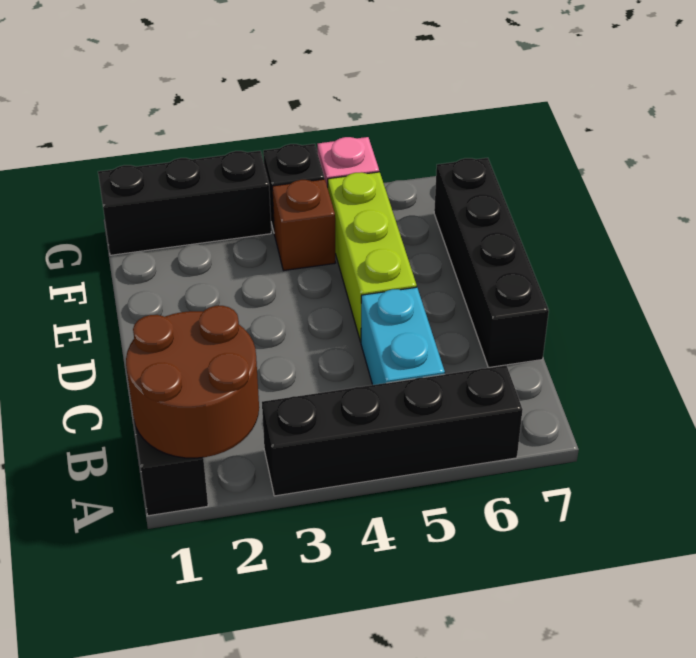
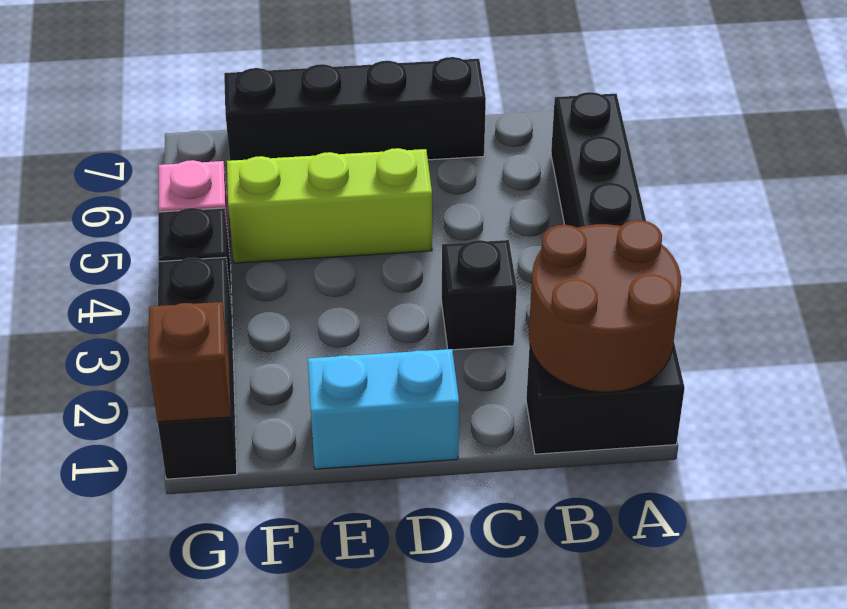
cyan brick B5:C5 level 1 -> cyan brick D1:E1 level 1
none -> black brick C3 level 1
brown brick F4 level 1 -> brown brick G1 level 2

